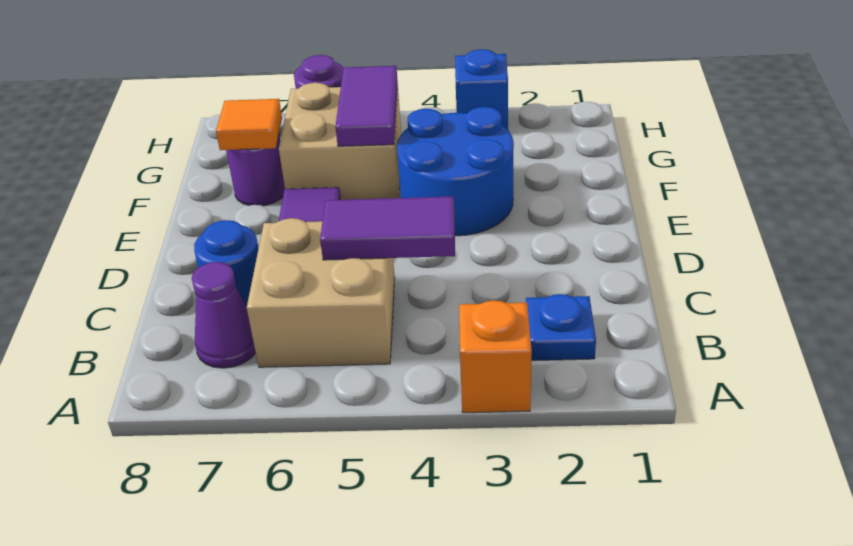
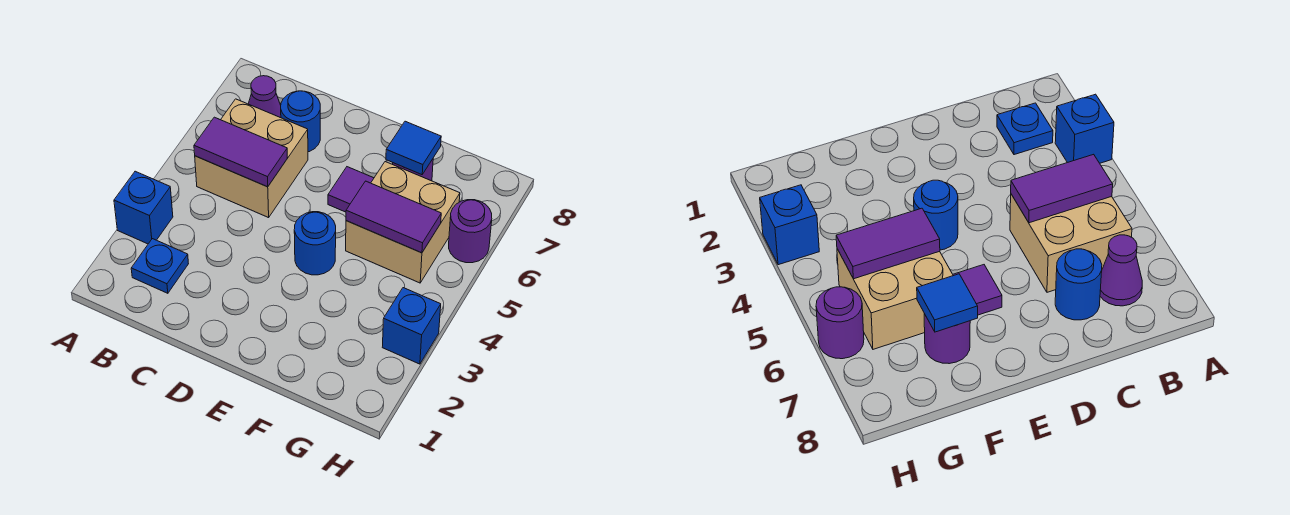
orange brick A3 level 1 -> blue brick A3 level 1
purple tile C4:C5 level 2 -> purple tile B5:C5 level 2
blue round brick E3:F4 level 1 -> blue round brick E4 level 1
orange tile F7 level 2 -> blue tile F7 level 2

